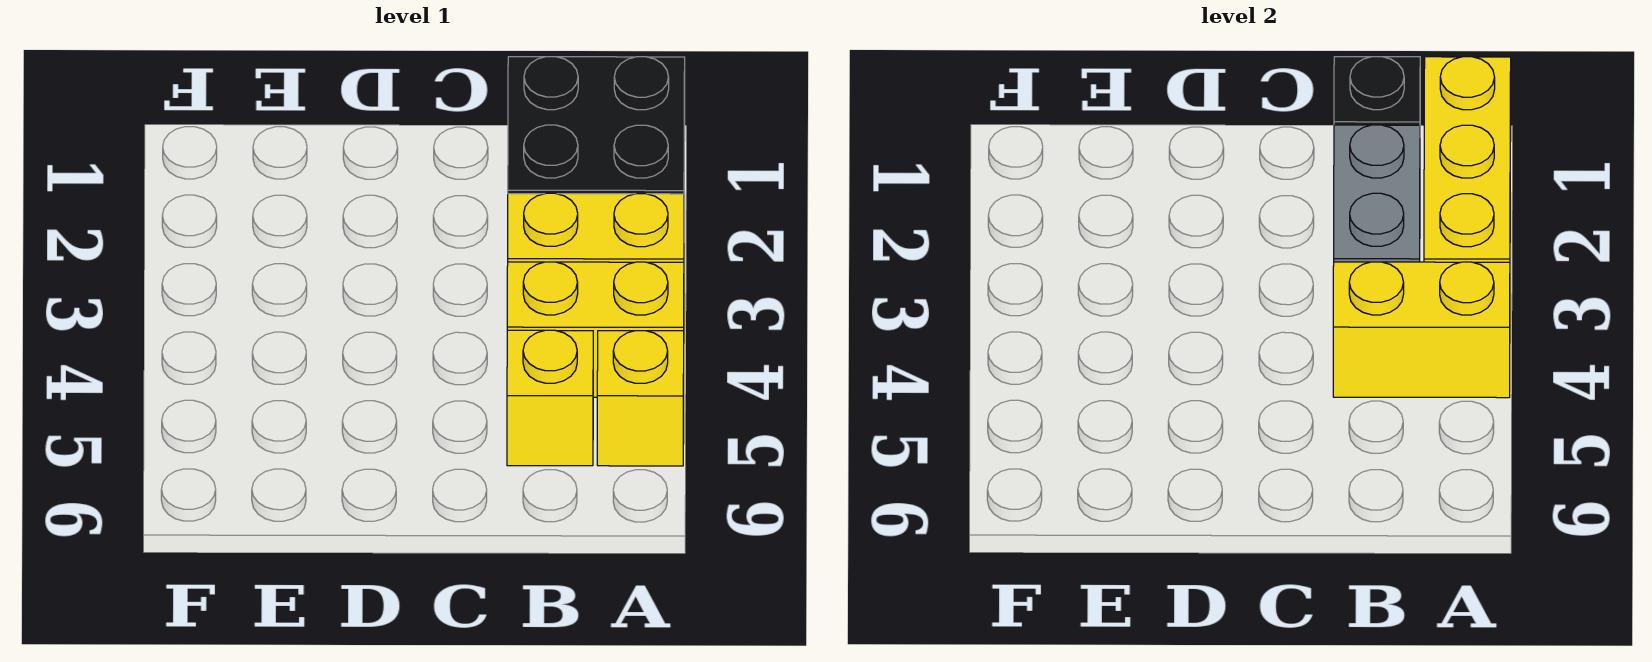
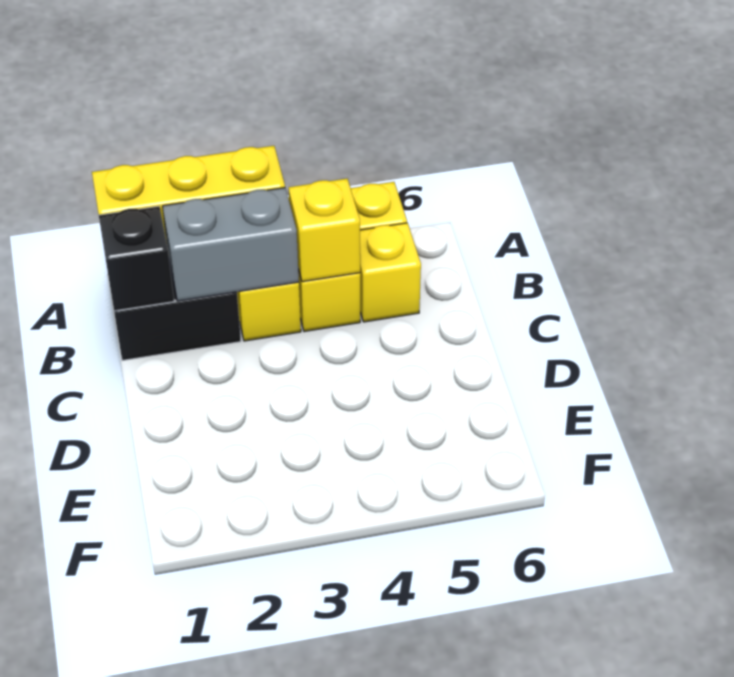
yellow brick A4:B4 level 2 -> yellow brick B4 level 2

